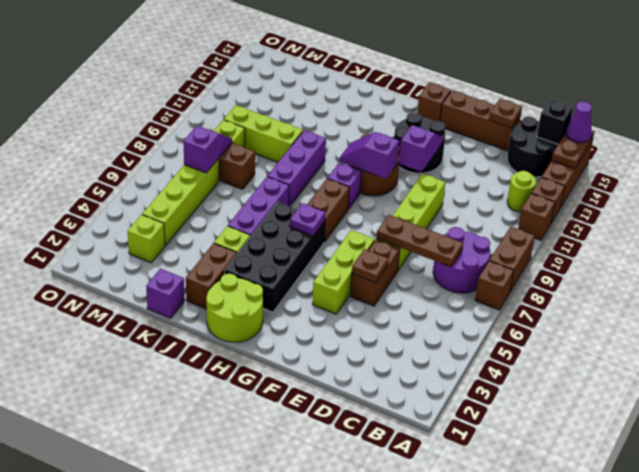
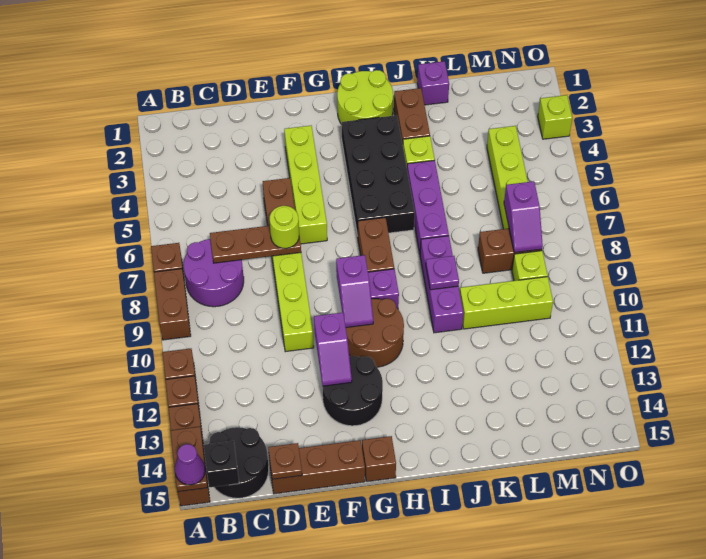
lime round brick B12 level 1 -> lime round brick E7 level 3
brown plate E5 level 2 -> none
lime brick F4:F6 level 1 -> lime brick F3:F6 level 1
purple slope G10:H10 level 2 top G -> purple slope G9:G10 level 2 top 9
purple plate H6 level 2 -> purple plate J9 level 2
lime brick M3 level 1 -> lime brick O3 level 1

